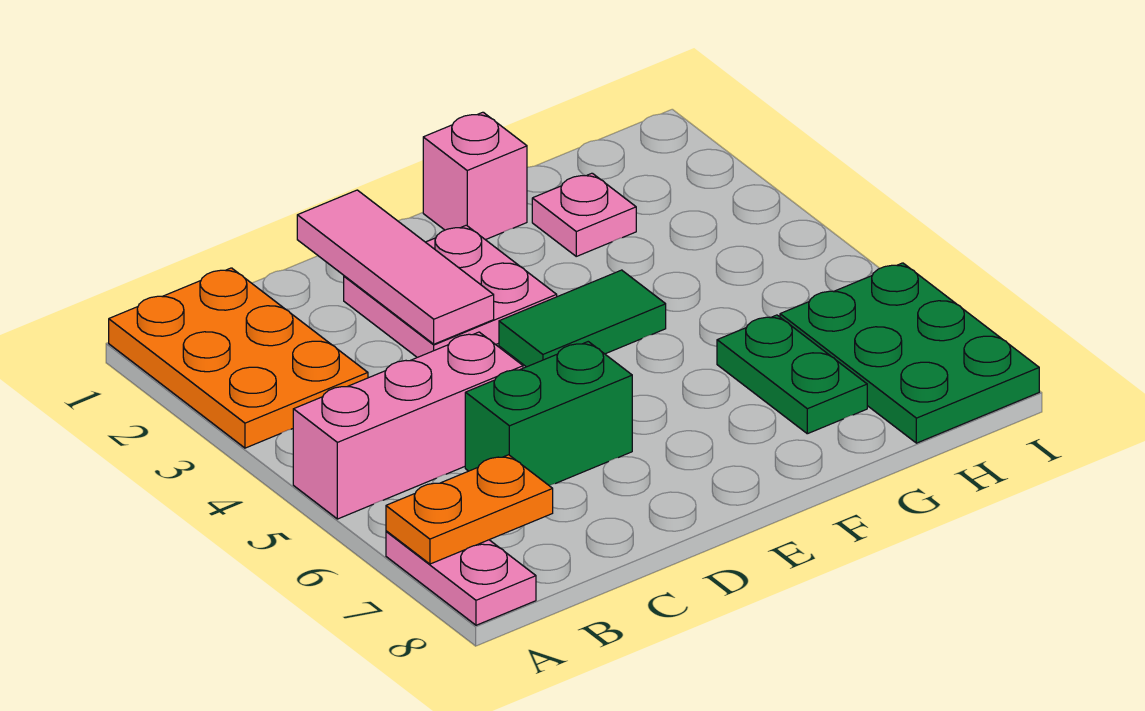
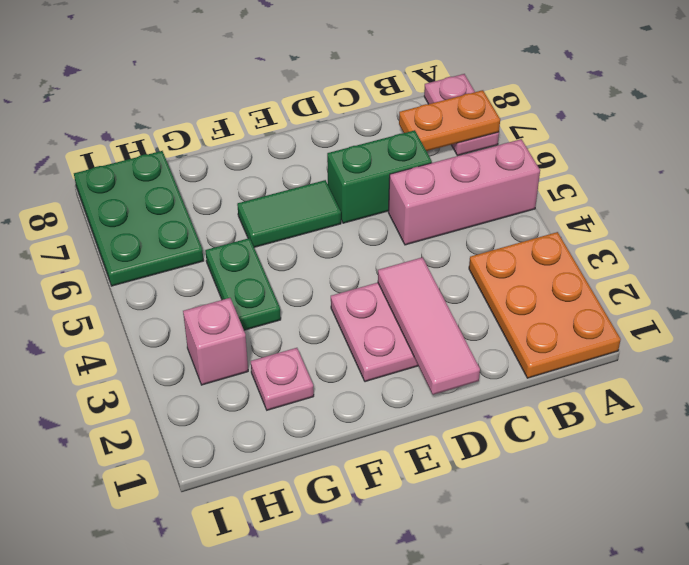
green tile E4:F4 level 1 -> green tile E6:F6 level 1
pink brick F1 level 1 -> pink brick H3 level 1
green plate G6:G7 level 1 -> green plate G4:G5 level 1

